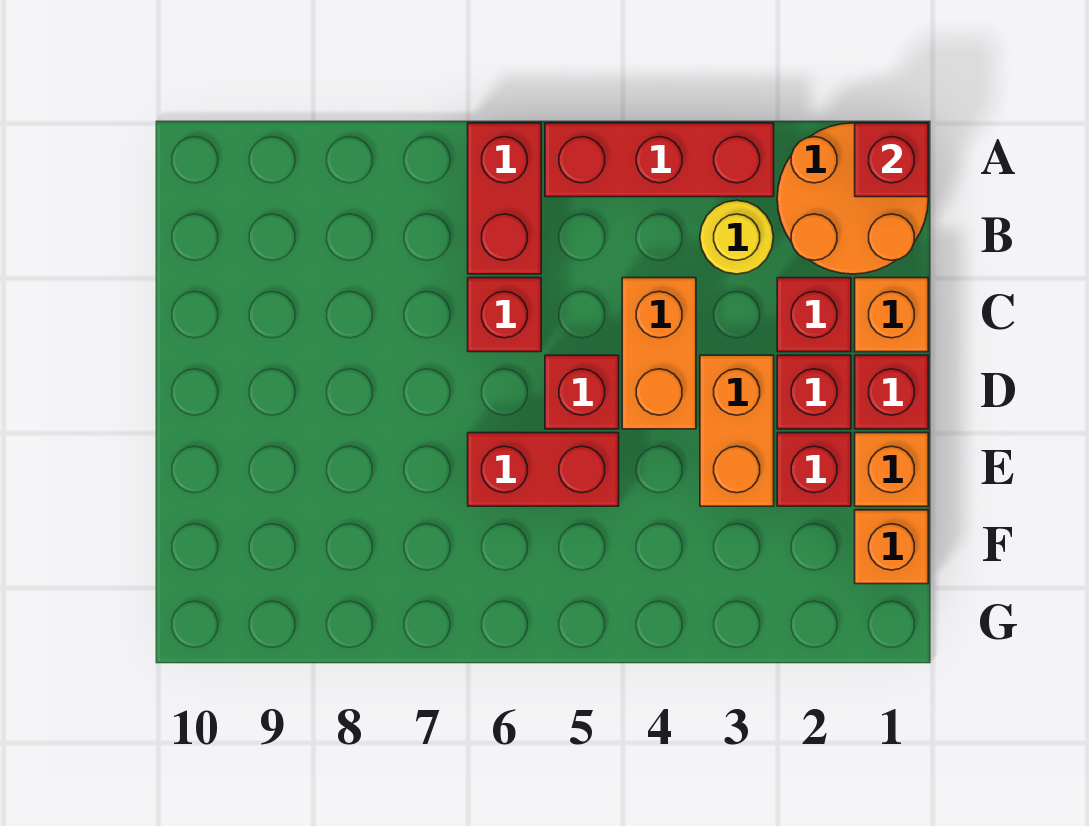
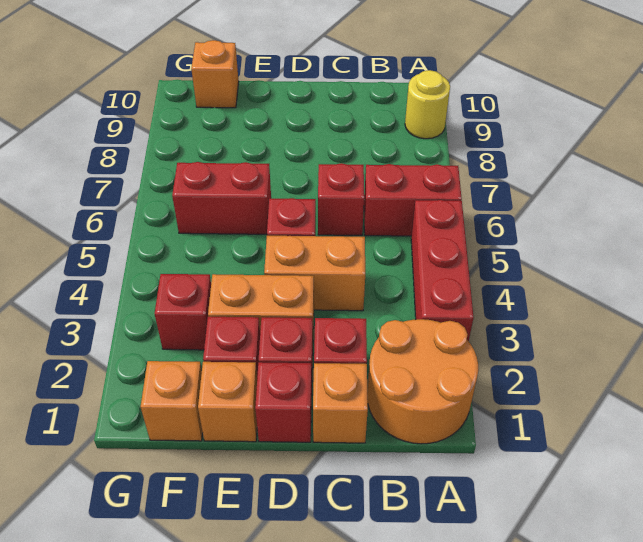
red brick A1 level 2 -> red brick F3 level 1
yellow round brick B3 level 1 -> yellow round brick A9 level 1
red brick E5:E6 level 1 -> red brick E6:F6 level 1
none -> orange brick F10 level 1

